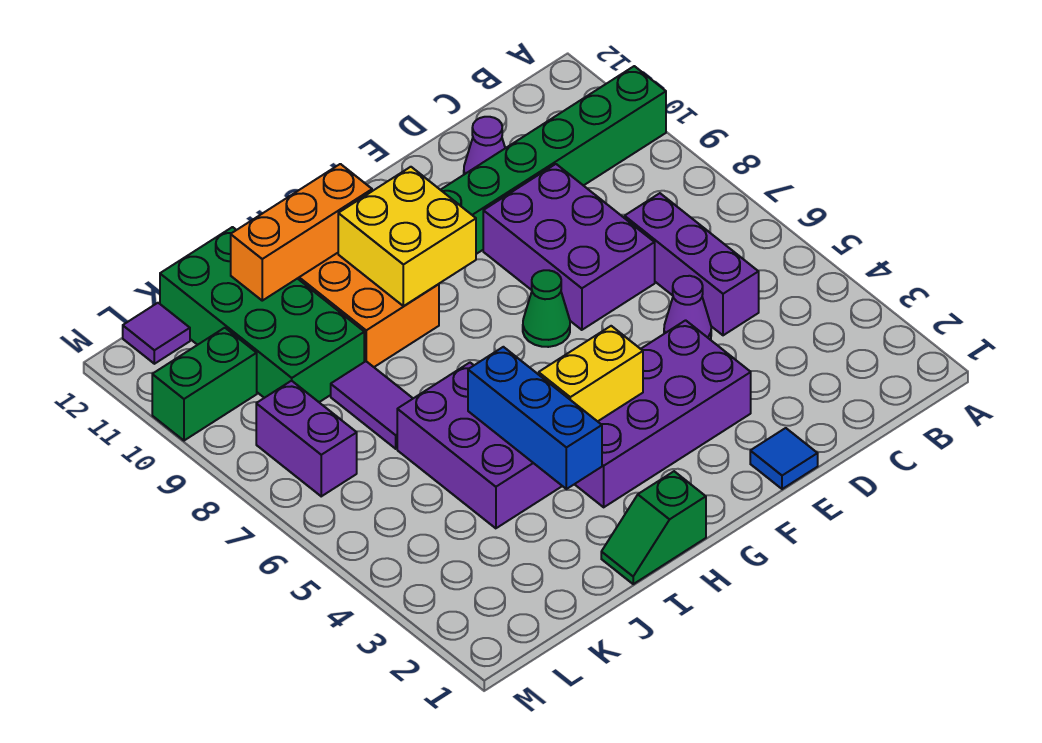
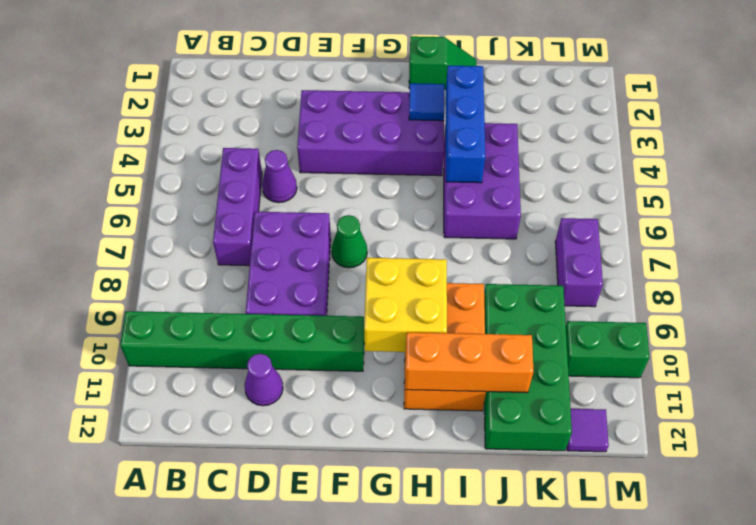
blue tile E1 level 1 -> blue tile H3 level 2
yellow brick G4:H4 level 2 -> none
purple tile J7:J8 level 1 -> none

